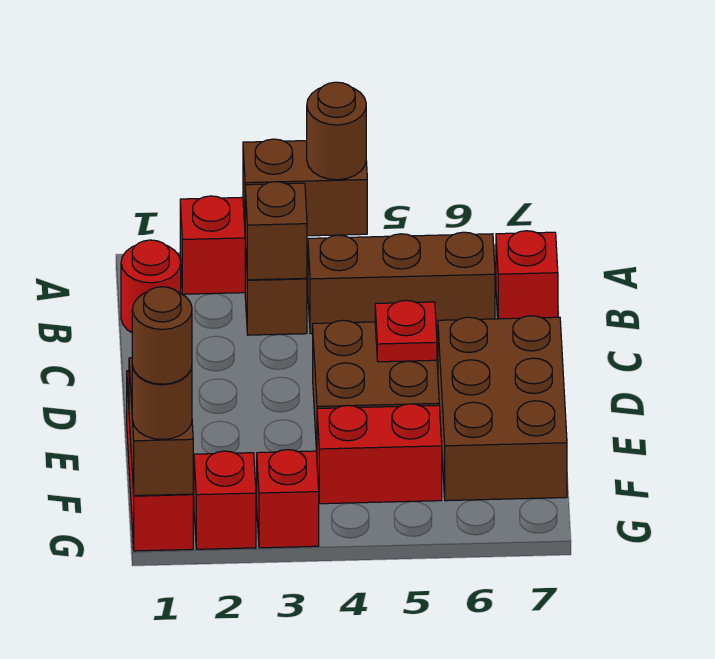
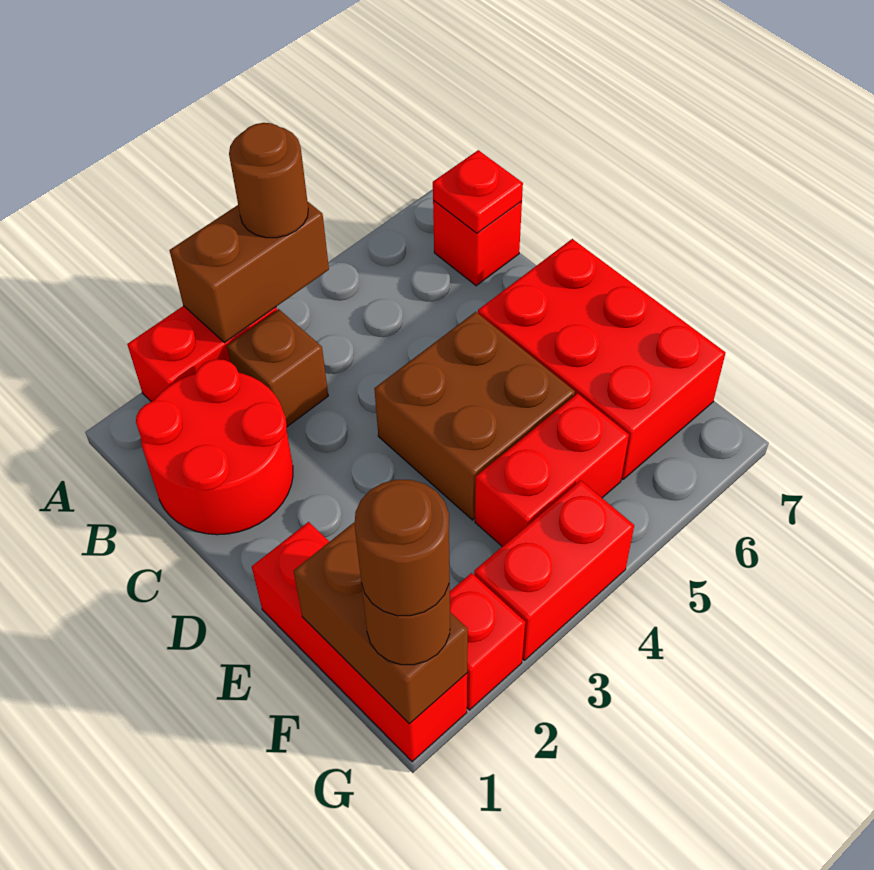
red round brick B1 level 1 -> red round brick B1:C2 level 1
brown brick B3 level 2 -> none
brown brick B4:B6 level 1 -> none
red plate D5 level 2 -> red plate B7 level 2
brown brick D6:F7 level 1 -> red brick D6:F7 level 1
red brick G3 level 1 -> red brick G3:G4 level 1

